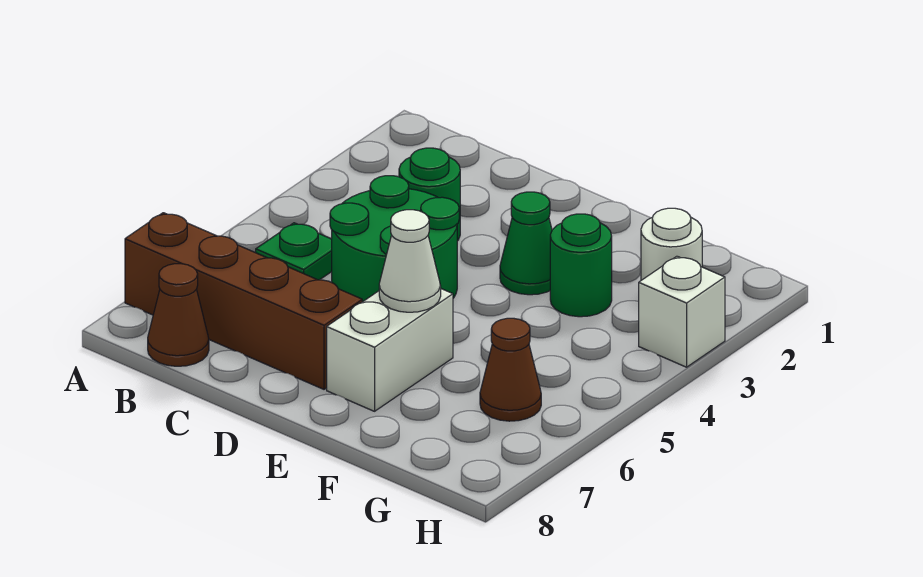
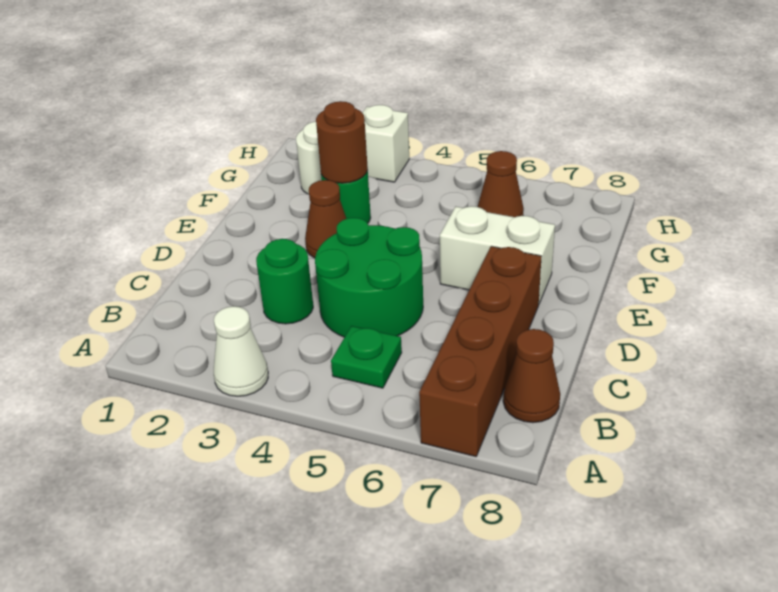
green cone E3 level 1 -> brown cone E3 level 1
white cone E6 level 2 -> white cone A3 level 1
none -> brown round brick F3 level 2

